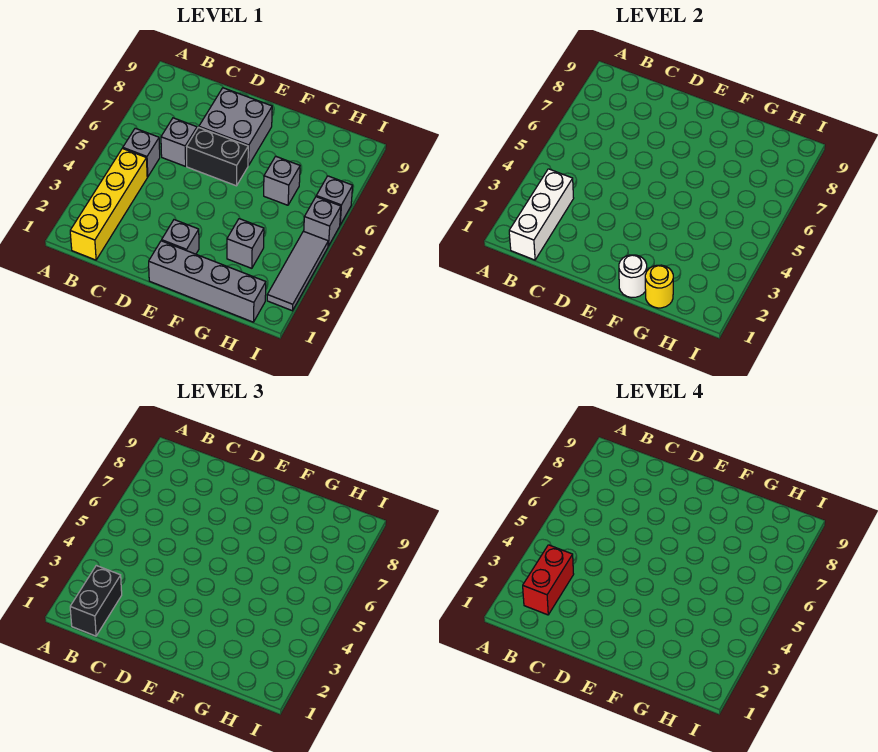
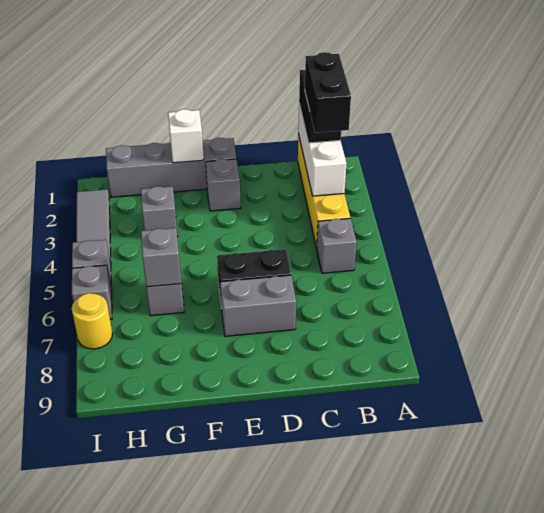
red brick B2:B3 level 4 -> black brick B2:B3 level 4
grey brick C6 level 1 -> grey brick G6 level 2
grey brick D7:E8 level 1 -> grey brick D7:E7 level 1
white round brick F1 level 2 -> white brick F1 level 2
yellow round brick G1 level 2 -> yellow round brick I7 level 1

